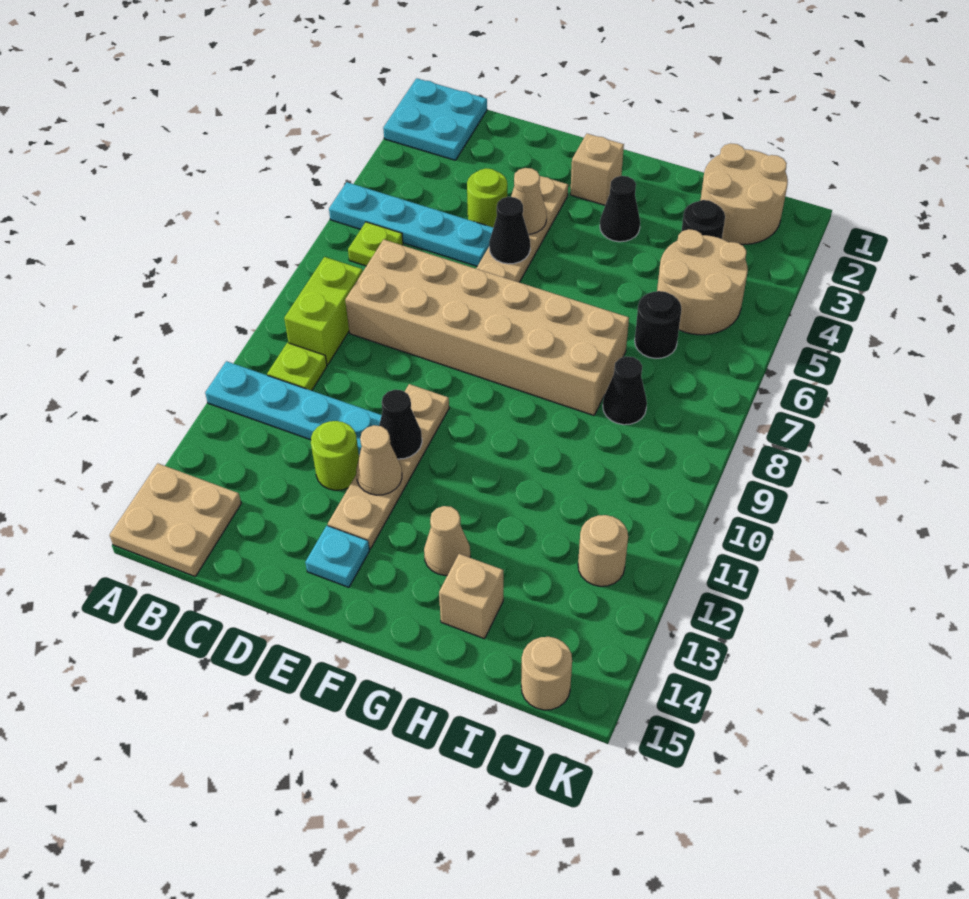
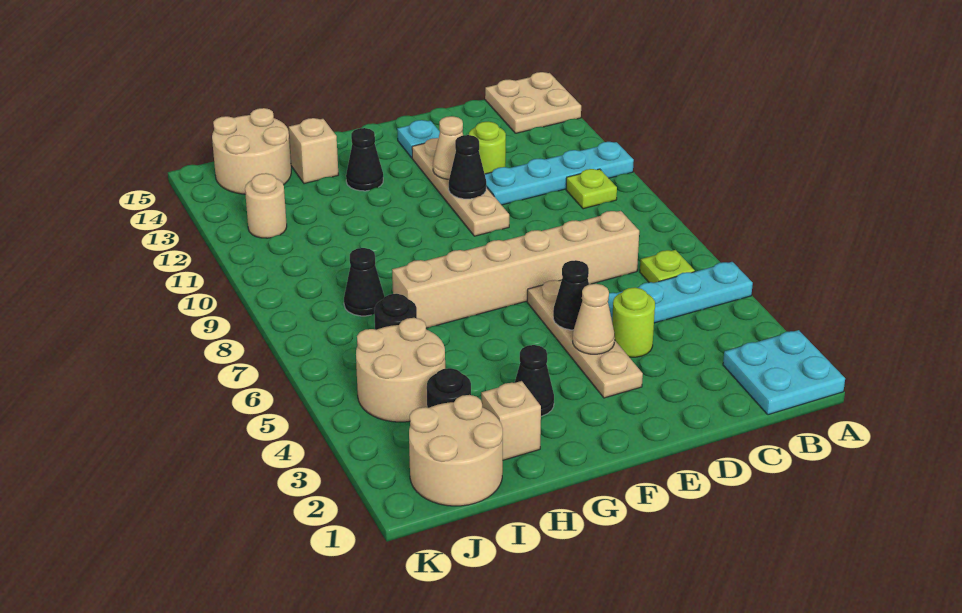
lime brick B8:B9 level 1 -> none
tan brick C7:H8 level 1 -> tan brick C7:H7 level 1
tan brick F2 level 1 -> tan brick H2 level 1
tan cone G13 level 1 -> black cone G13 level 1
tan round brick J15 level 1 -> tan round brick I14:J15 level 1

